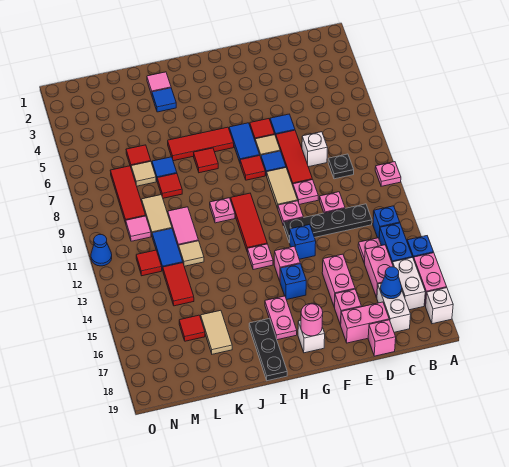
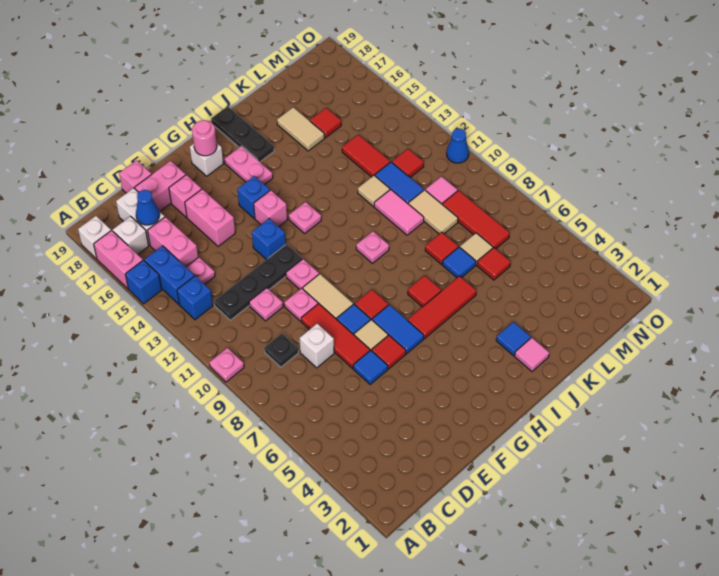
white brick B16:B17 level 1 -> white brick B17 level 1
red tile H10:H12 level 1 -> none

